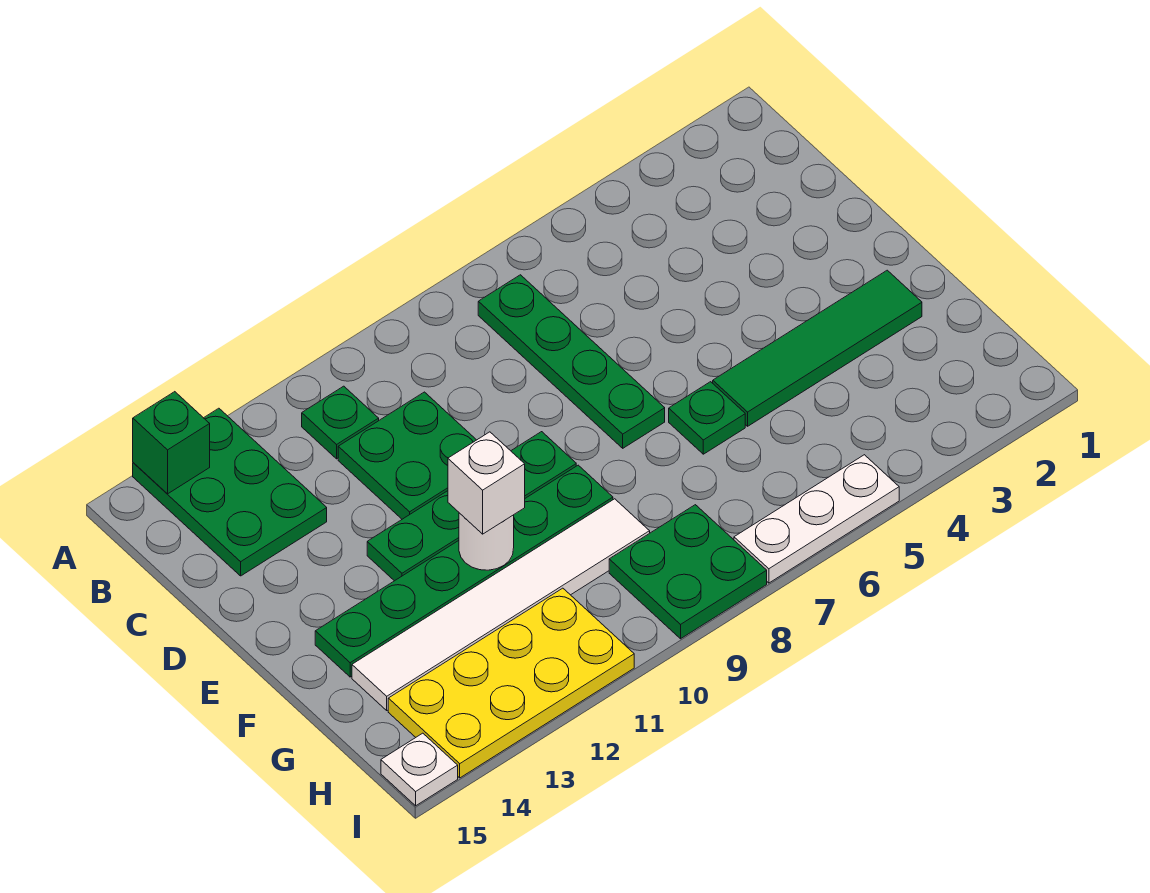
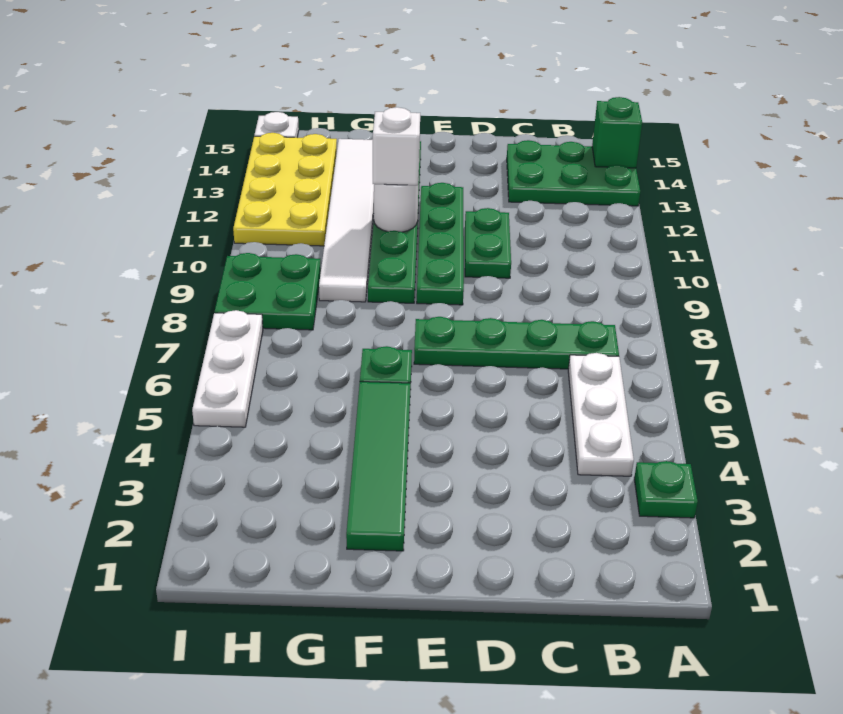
none -> white plate B4:B6 level 1
green plate B11 level 1 -> green plate A3 level 1
green plate C10:D11 level 1 -> green plate D10:D11 level 1

